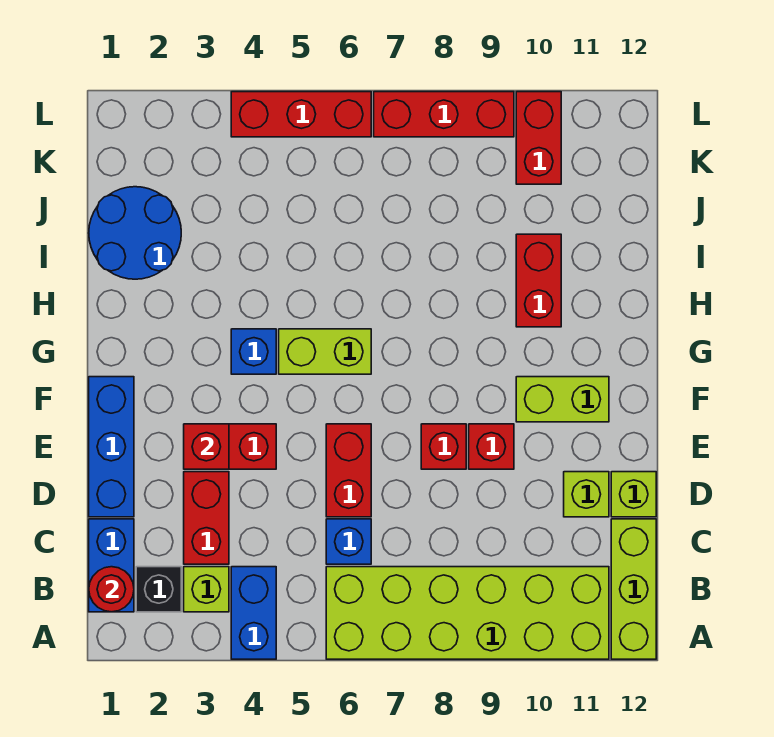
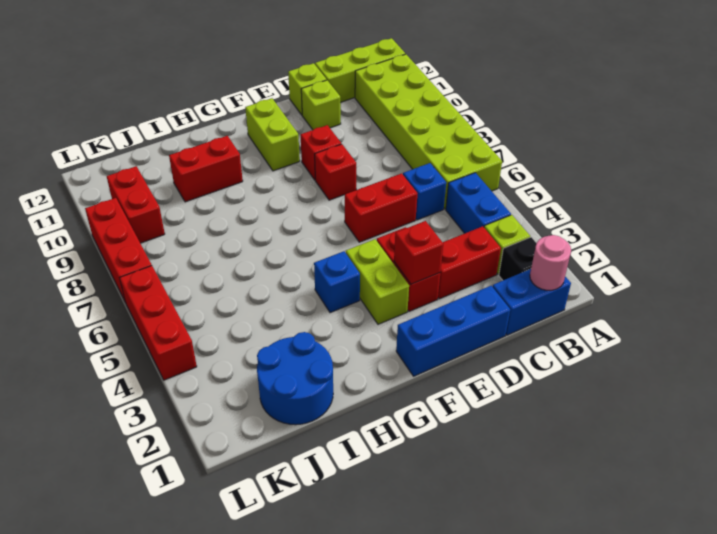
blue brick A4:B4 level 1 -> blue brick B4:B5 level 1
red round brick B1 level 2 -> pink round brick B1 level 2
lime brick G5:G6 level 1 -> lime brick F3:F4 level 1
red brick K10:L10 level 1 -> red brick K9:K10 level 1

